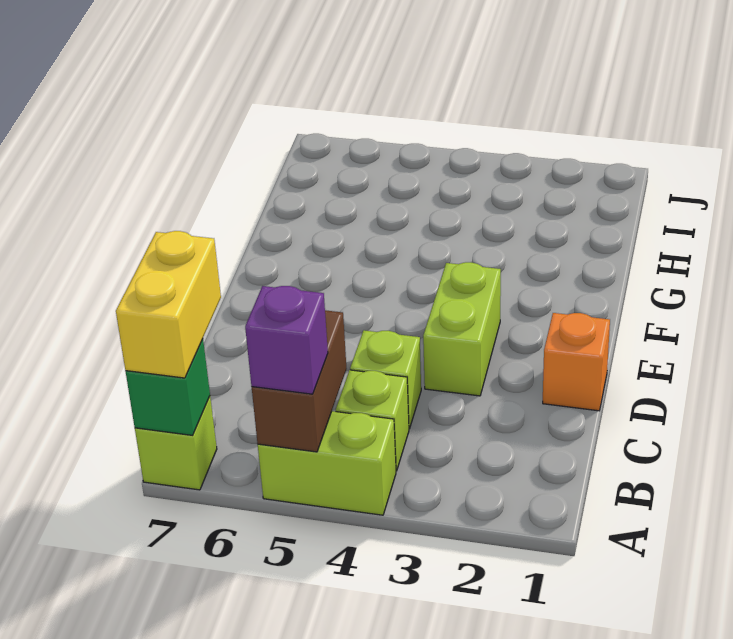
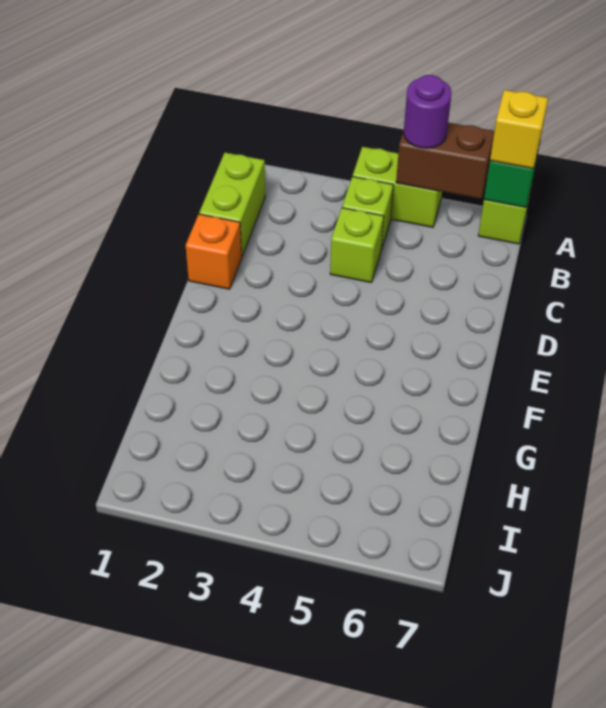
brown brick A5:B5 level 2 -> brown brick A5:A6 level 2
purple brick A5 level 3 -> purple round brick A5 level 3
yellow brick A7:B7 level 3 -> yellow brick A7 level 3
lime brick D3:E3 level 1 -> lime brick B1:C1 level 1

